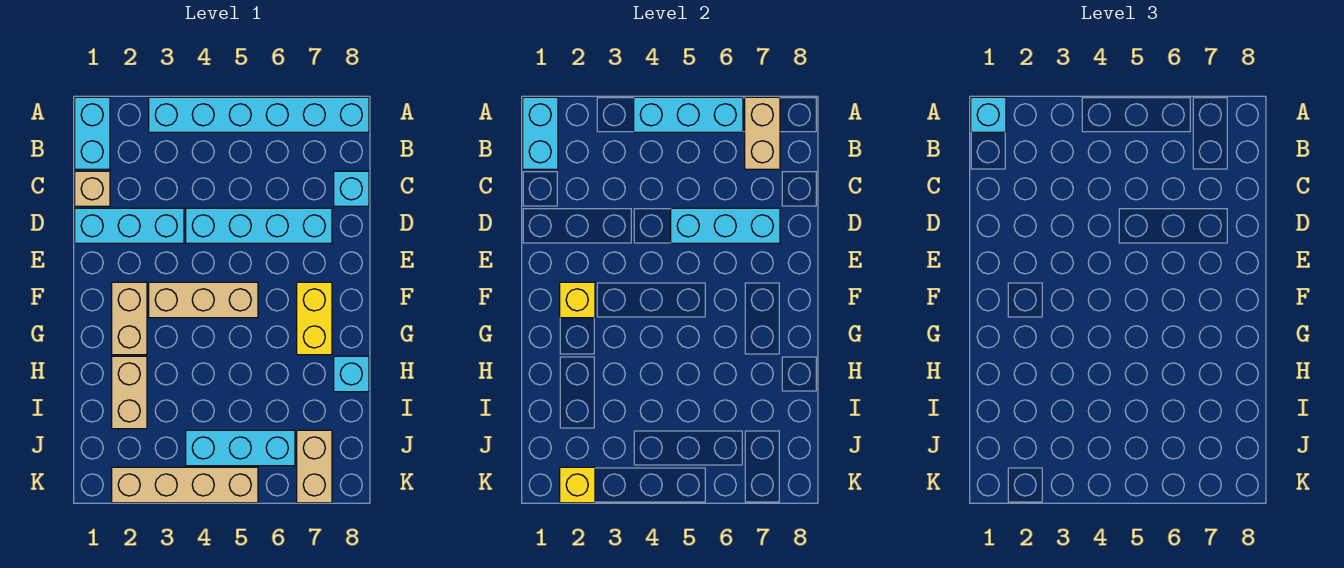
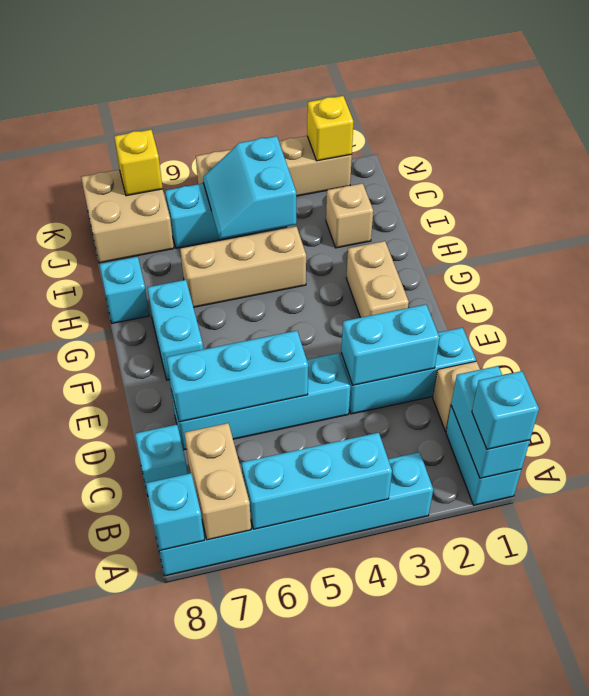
none -> cyan brick A8 level 2
none -> cyan brick D2:D3 level 2
yellow brick F2 level 2 -> yellow brick K7 level 2
tan brick F3:F5 level 1 -> tan brick H4:H6 level 1
yellow brick F7:G7 level 1 -> cyan brick F7:G7 level 1
tan brick H2:I2 level 1 -> tan brick I2 level 1
none -> cyan slope I4:J5 level 2 top 4
tan brick J7:K7 level 1 -> tan brick J7:K8 level 1

